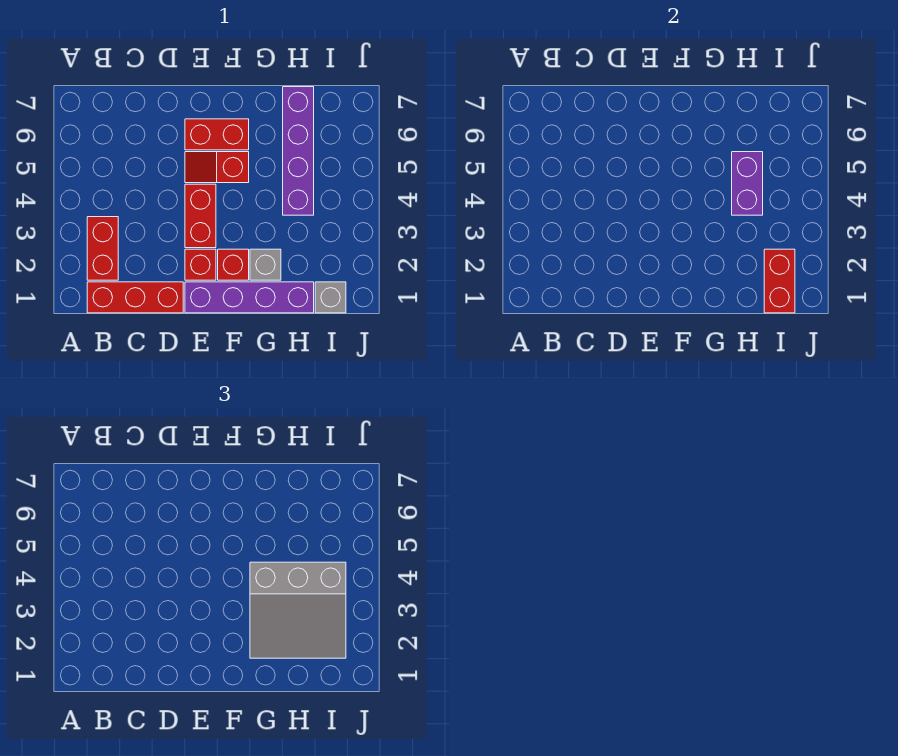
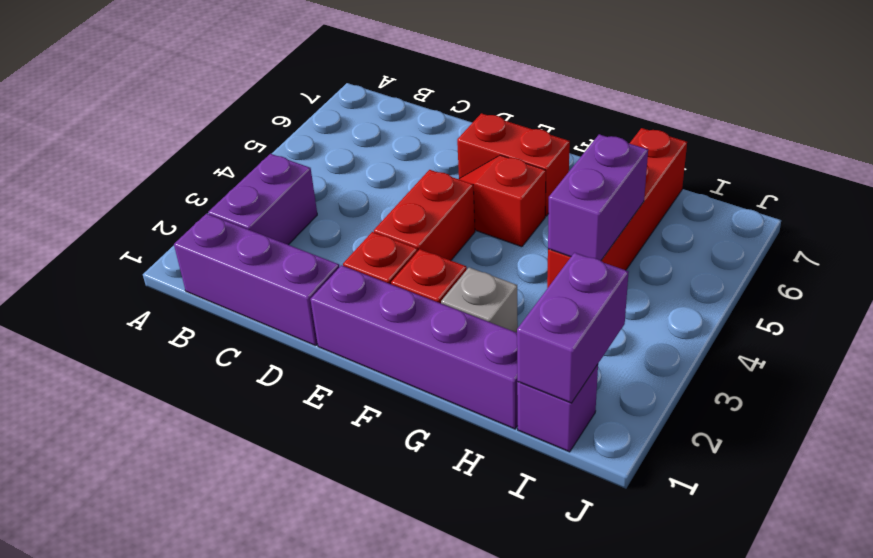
red brick B1:D1 level 1 -> purple brick B1:D1 level 1
red brick B2:B3 level 1 -> purple brick B2:B3 level 1
grey slope G2:I4 level 3 top 4 -> none
purple brick H4:H7 level 1 -> red brick H4:H7 level 1
grey brick I1 level 1 -> purple brick I1 level 1
red brick I1:I2 level 2 -> purple brick I1:I2 level 2

